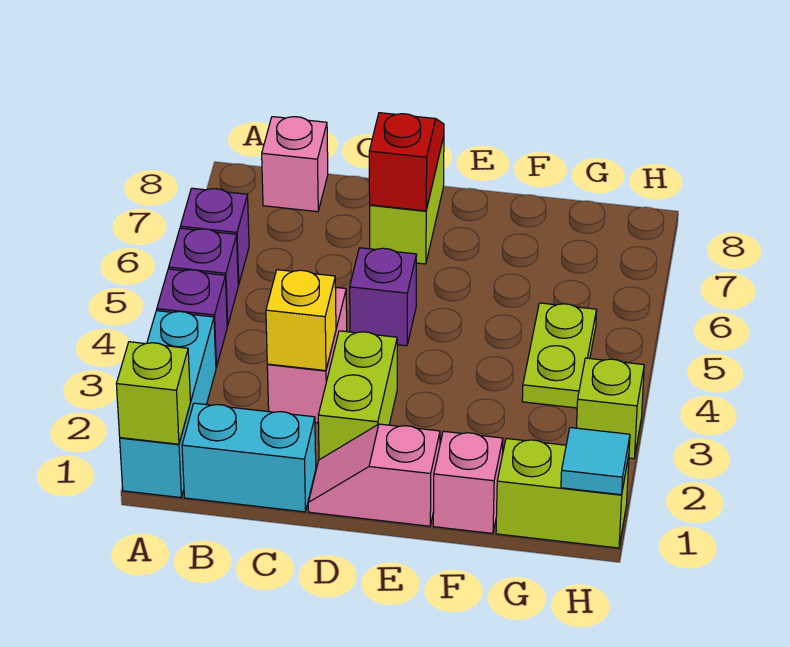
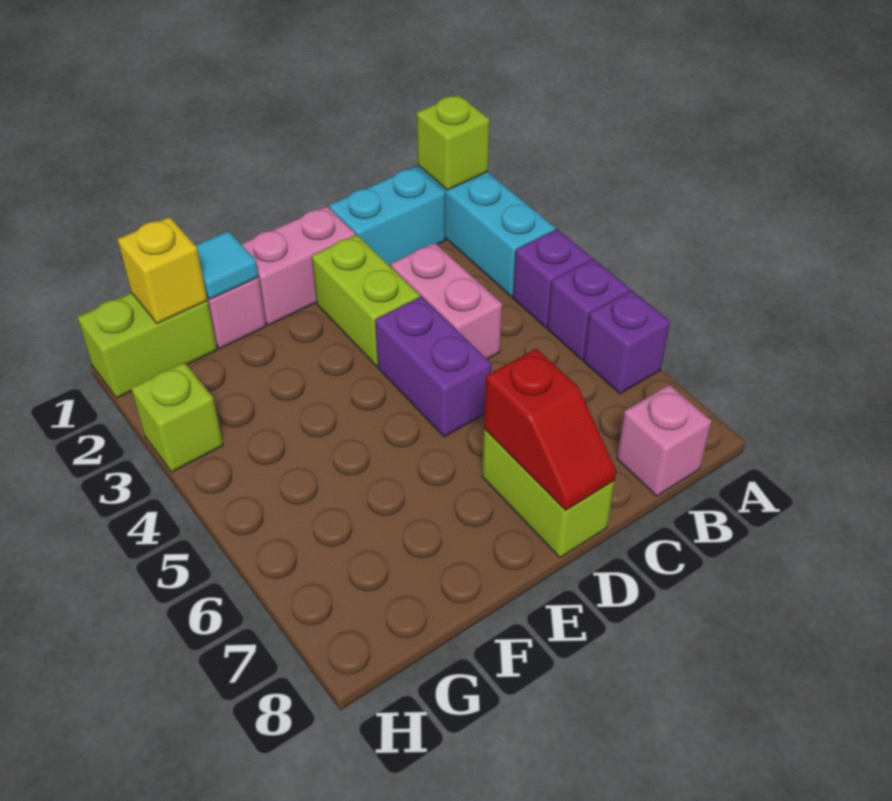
yellow brick C3 level 2 -> yellow brick G1 level 2
pink slope D1:E1 level 1 top E -> pink brick D1:E1 level 1
purple brick D5 level 1 -> purple brick D4:D5 level 1
lime plate G4:G5 level 1 -> none
cyan tile H1 level 2 -> cyan tile F1 level 2

